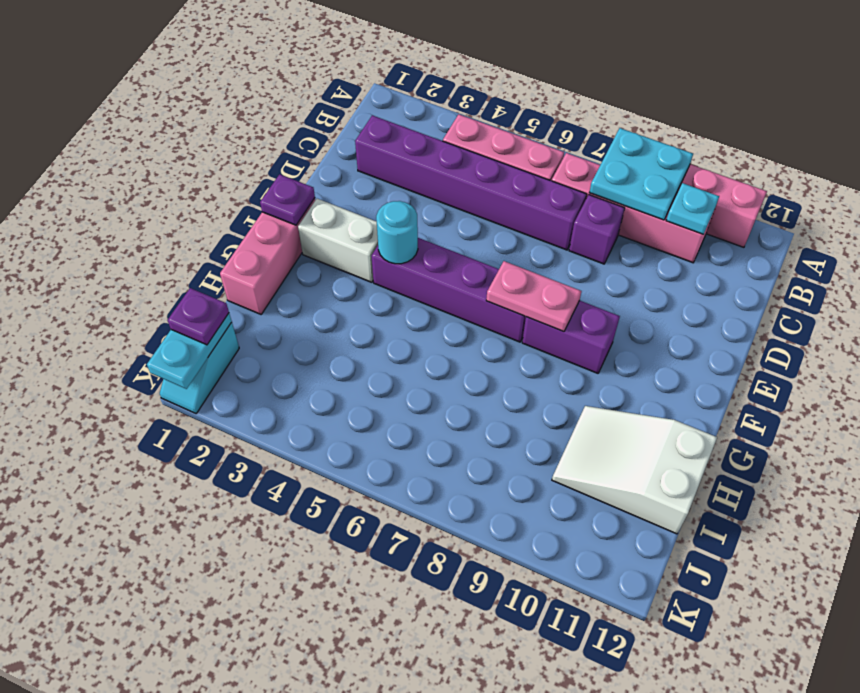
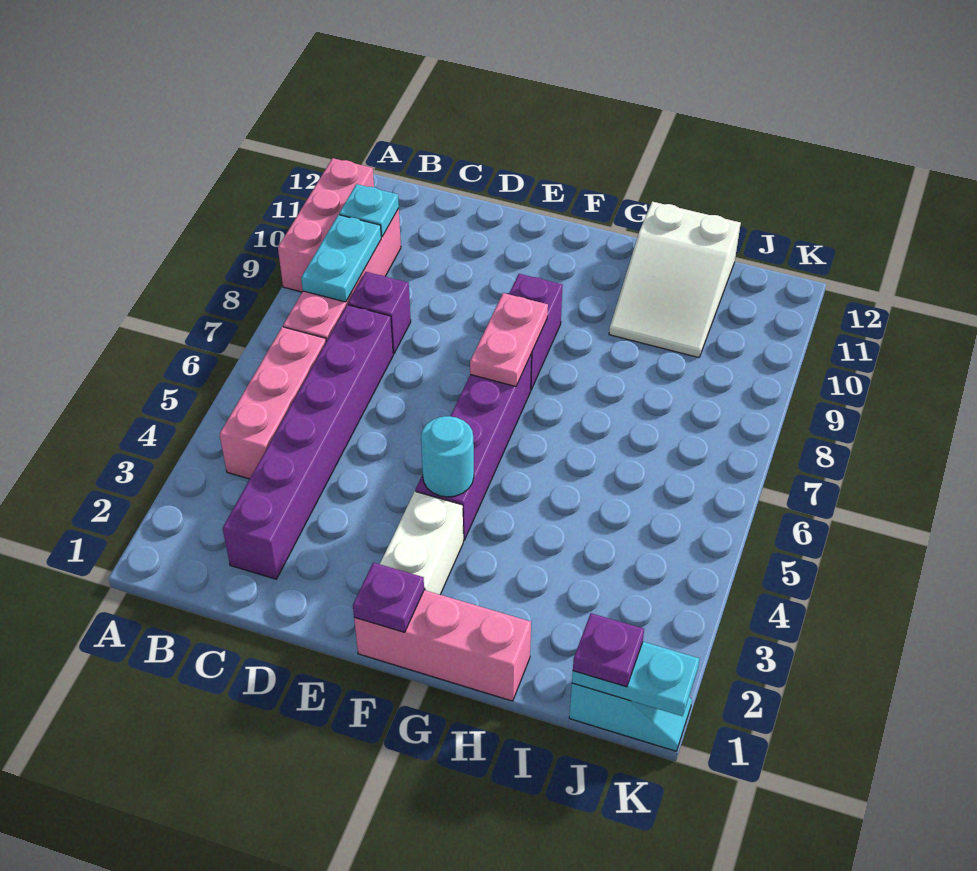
cyan plate A8:B9 level 2 -> cyan plate B8:B9 level 2

